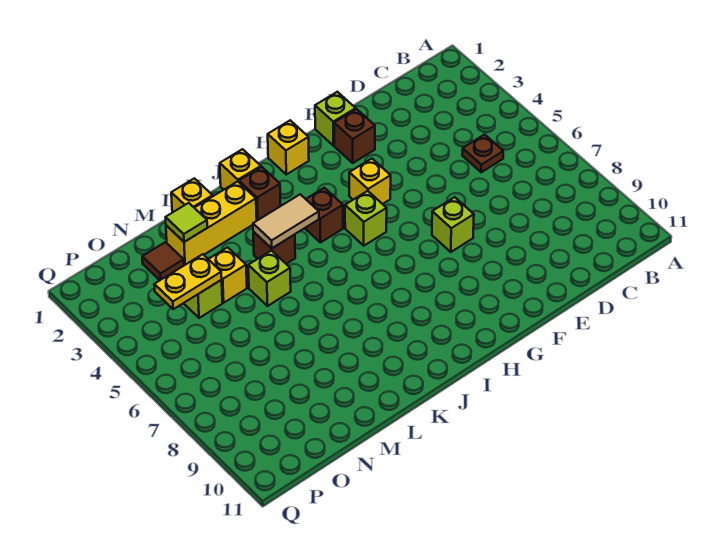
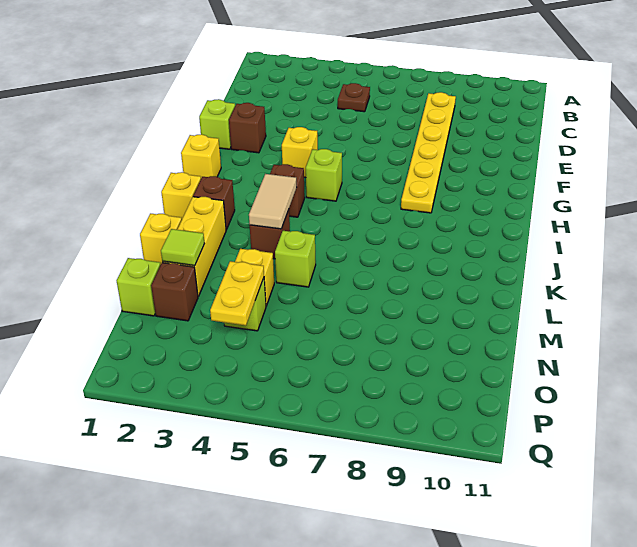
none -> yellow plate C8:H8 level 1
lime brick F7 level 1 -> lime brick N1 level 1
brown tile N2 level 1 -> brown brick N2 level 1

